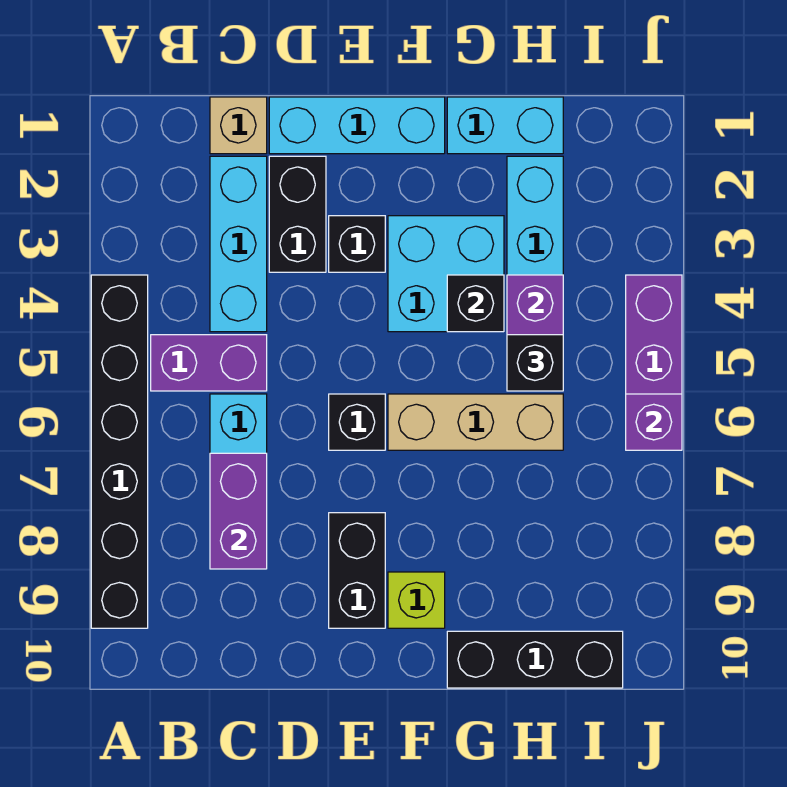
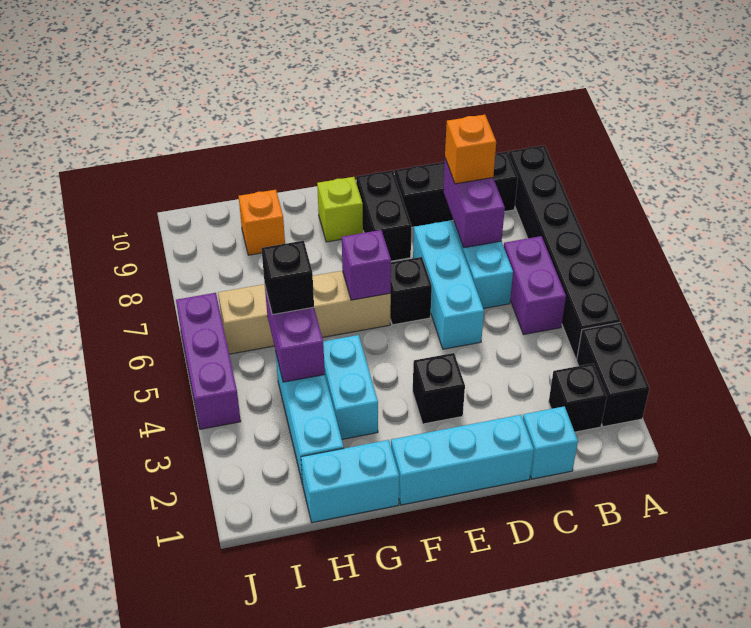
purple brick B5:C5 level 1 -> purple brick B5:B6 level 1
tan brick C1 level 1 -> cyan brick C1 level 1
cyan brick C2:C4 level 1 -> cyan brick D5:D7 level 1
none -> orange brick C8 level 3
black brick D2:D3 level 1 -> black brick A2:A3 level 1
cyan brick F3:G4 level 1 -> cyan brick G3:G4 level 1
tan brick F6:H6 level 1 -> tan brick F6:I6 level 1
black brick G4 level 2 -> black brick B2 level 1
black brick G10:I10 level 1 -> black brick B9:D9 level 1
none -> orange brick H9 level 1
purple brick J6 level 2 -> purple brick F6 level 2

